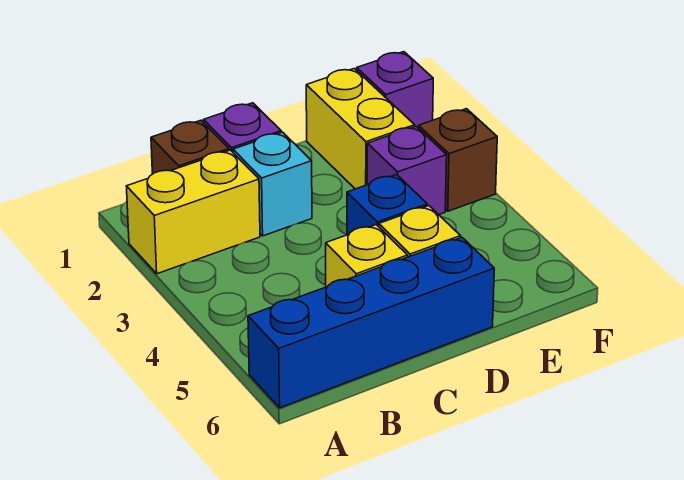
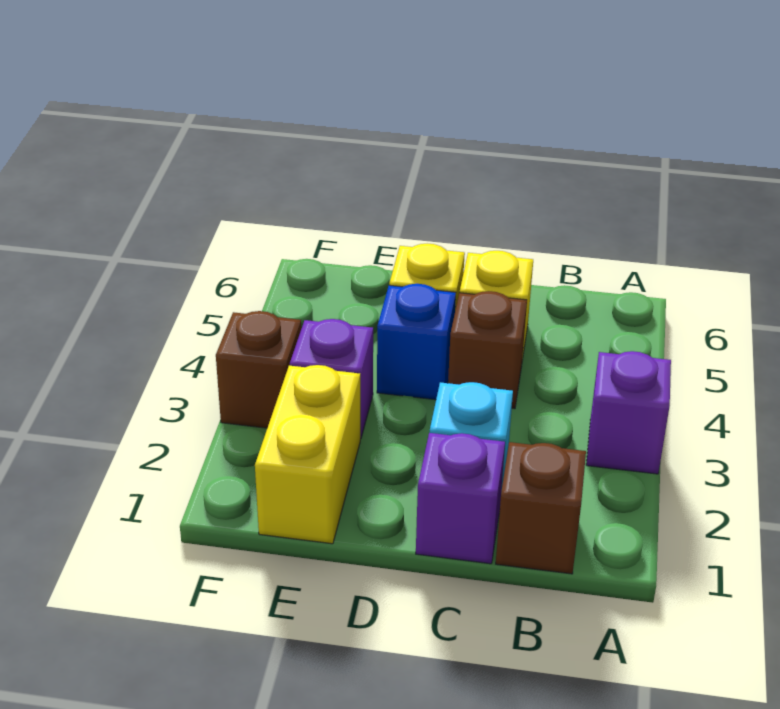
yellow brick A2:B2 level 1 -> none
blue brick A6:D6 level 1 -> none
none -> brown brick C4 level 1
purple brick F1 level 1 -> purple brick A3 level 1

